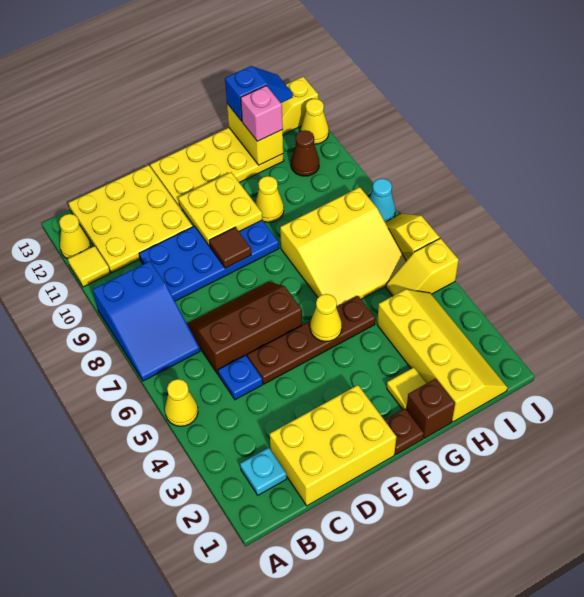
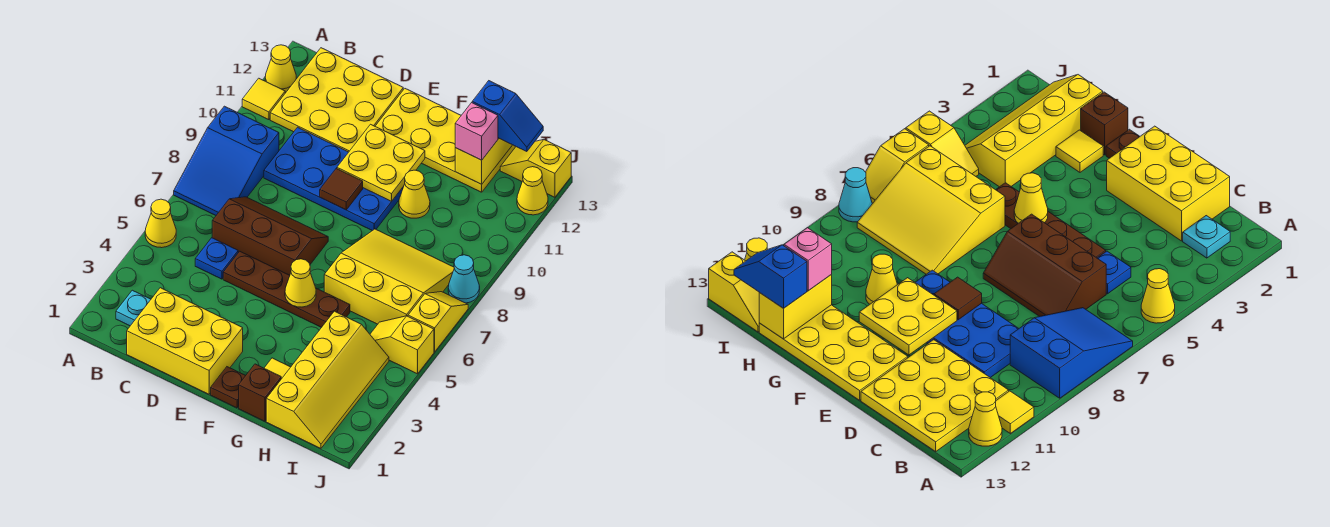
yellow slope G6:I8 level 1 top 8 -> yellow slope G6:I8 level 1 top 6
brown cone I11 level 1 -> none

